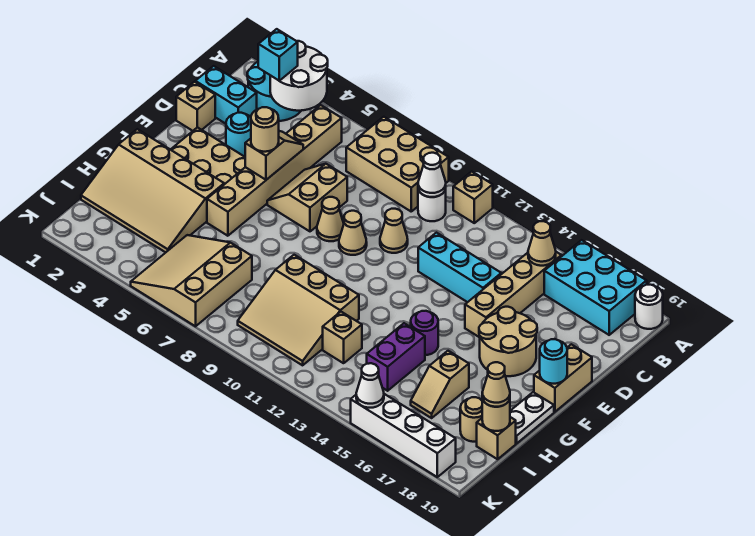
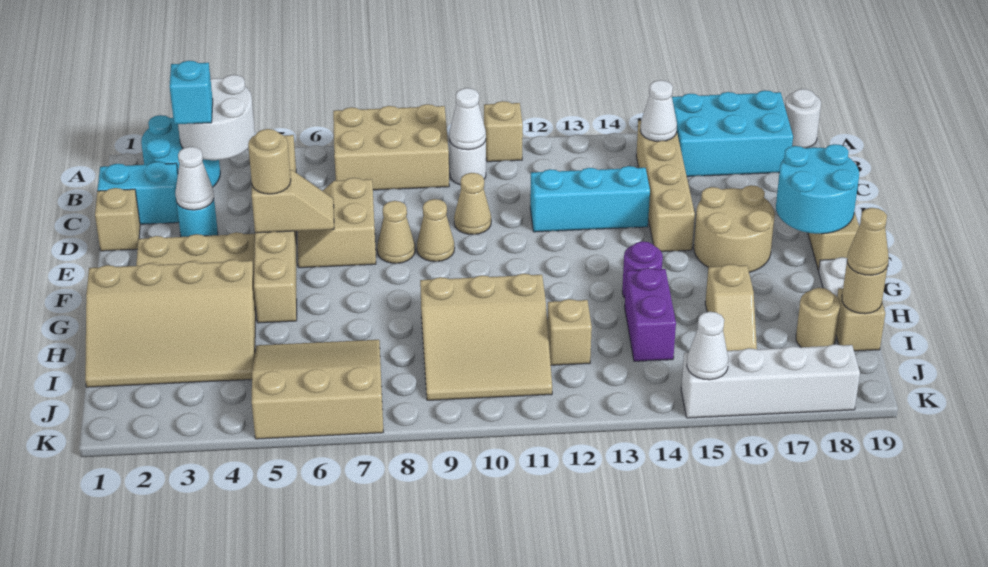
tan cone B15 level 2 -> white cone B15 level 2
none -> white cone D3 level 2
tan slope D5:E5 level 2 top E -> tan slope E5:E6 level 2 top 5
cyan round brick F19 level 2 -> cyan round brick E18:F19 level 2
tan slope I5:K7 level 1 top 7 -> tan slope I5:K7 level 1 top K

